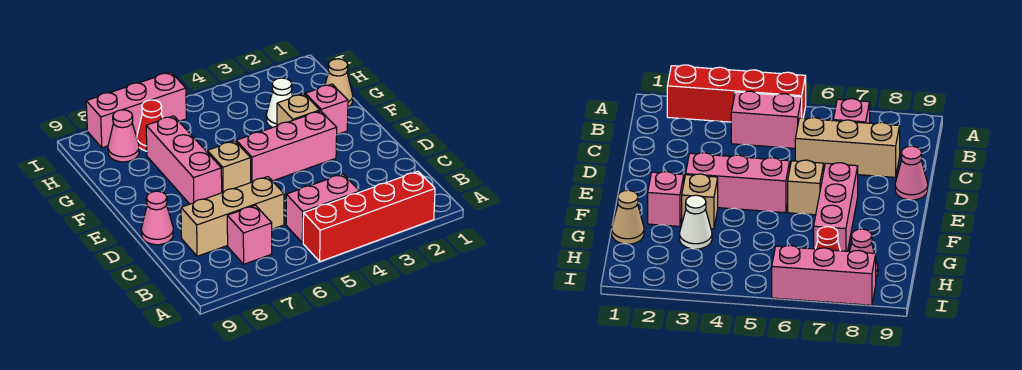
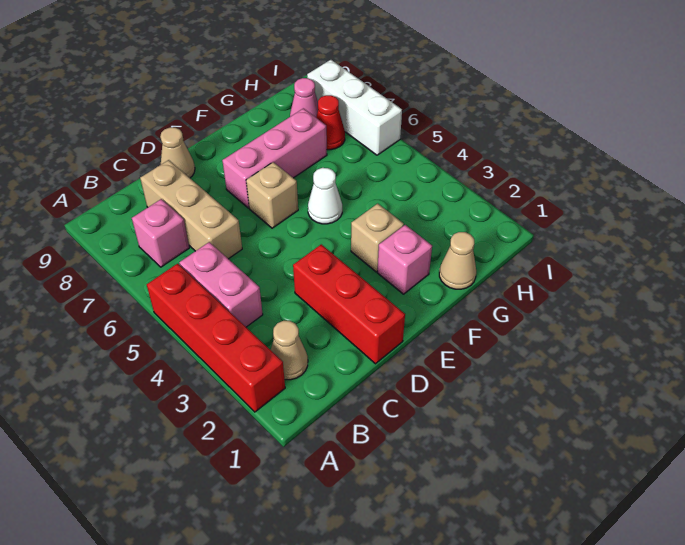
none -> tan cone B2 level 1
none -> red brick D1:D3 level 1
pink cone D9 level 1 -> tan cone D9 level 1
pink brick E3:E5 level 1 -> none
white cone G3 level 1 -> white cone F5 level 1
pink brick I6:I8 level 1 -> white brick I6:I8 level 1

